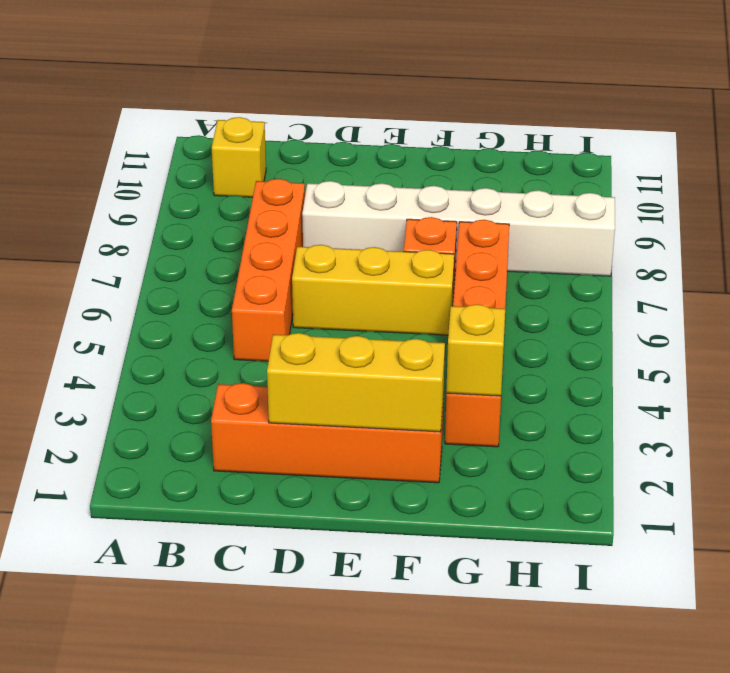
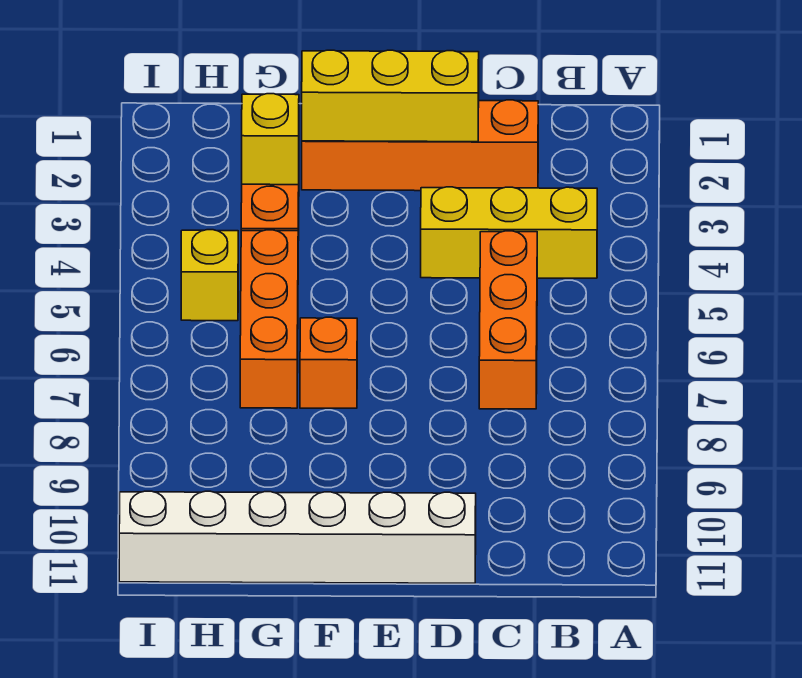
yellow brick B10 level 1 -> yellow brick H5 level 1
orange brick C5:C8 level 1 -> orange brick C5:C7 level 1
yellow brick D6:F6 level 1 -> yellow brick B4:D4 level 1
white brick D8:I8 level 1 -> white brick D11:I11 level 1

